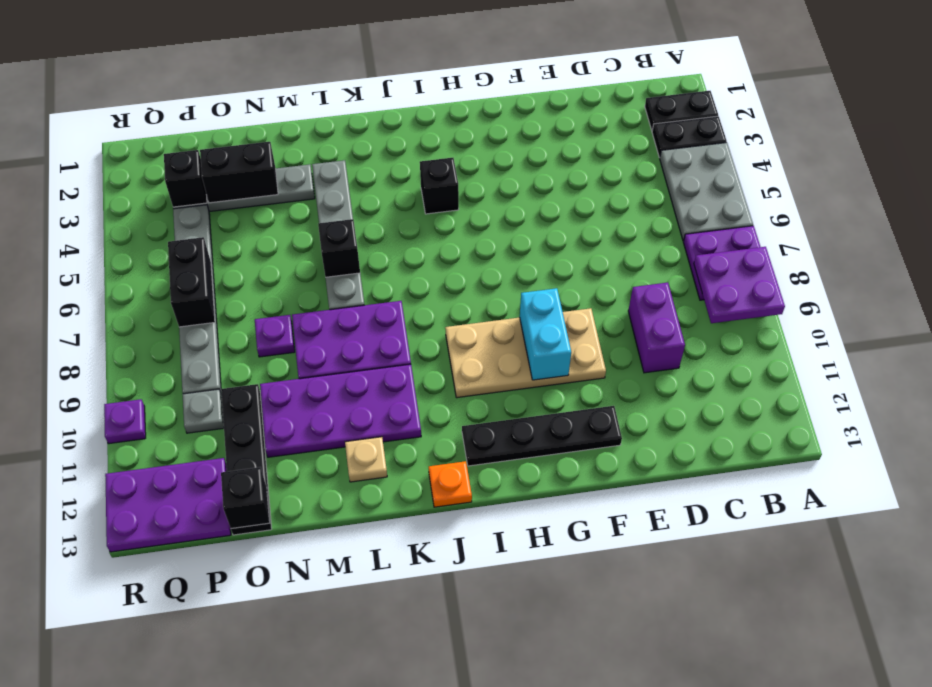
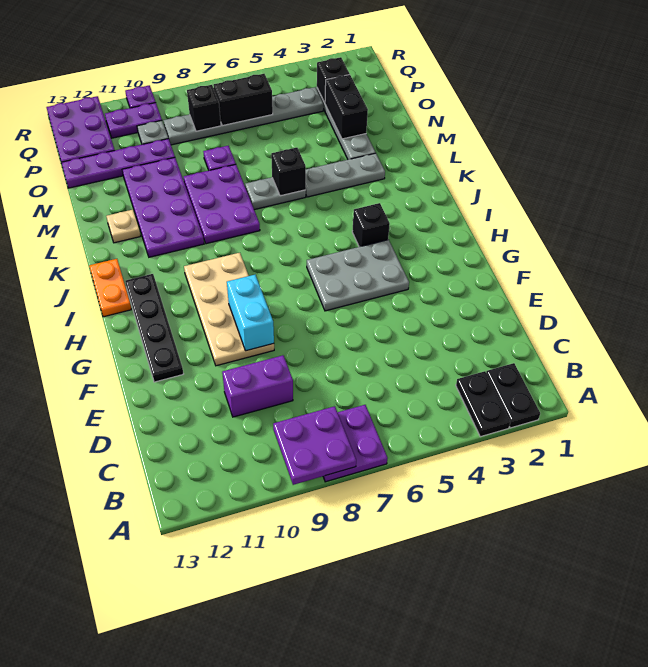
grey plate A4:B6 level 1 -> grey plate G4:H6 level 1
cyan brick G9:G10 level 2 -> cyan brick F9:G9 level 2
orange plate J13 level 1 -> orange plate I13:J13 level 1
black plate O10:O13 level 1 -> purple plate O10:O13 level 1
black brick O13 level 2 -> black brick P8 level 2
none -> purple plate Q10:Q11 level 1

